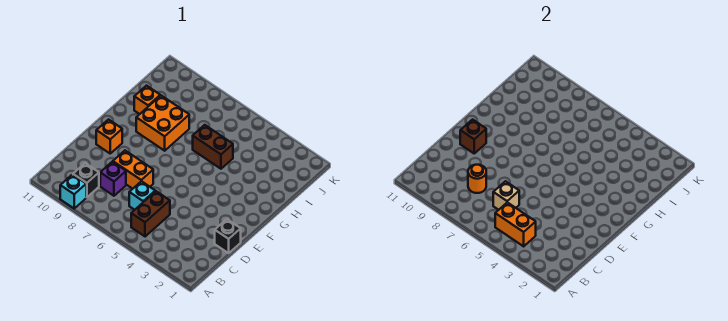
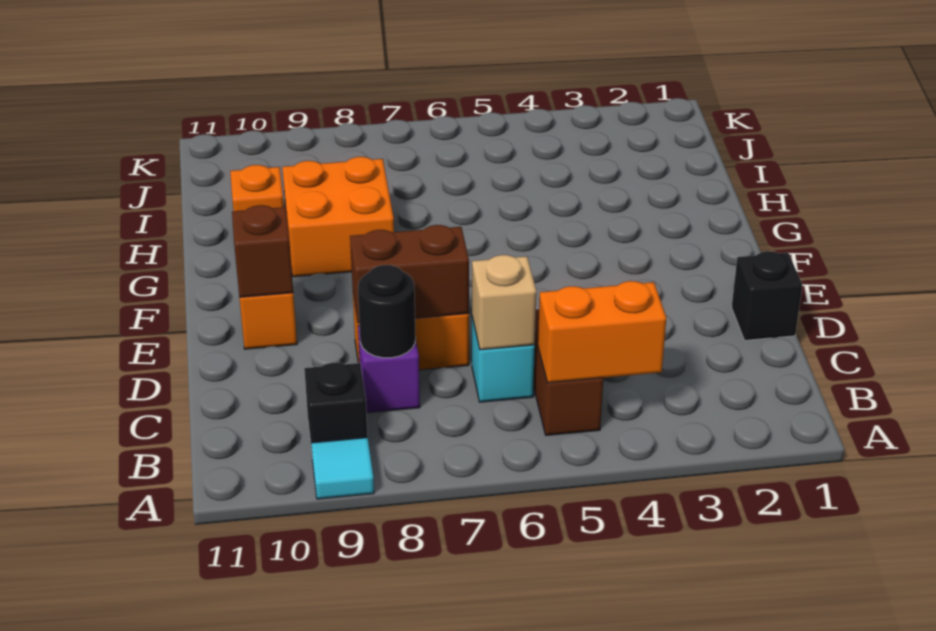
cyan brick A9 level 1 -> cyan tile A9 level 1
orange round brick C8 level 2 -> black round brick C8 level 2
brown brick H5:H6 level 1 -> brown brick D7:D8 level 2

